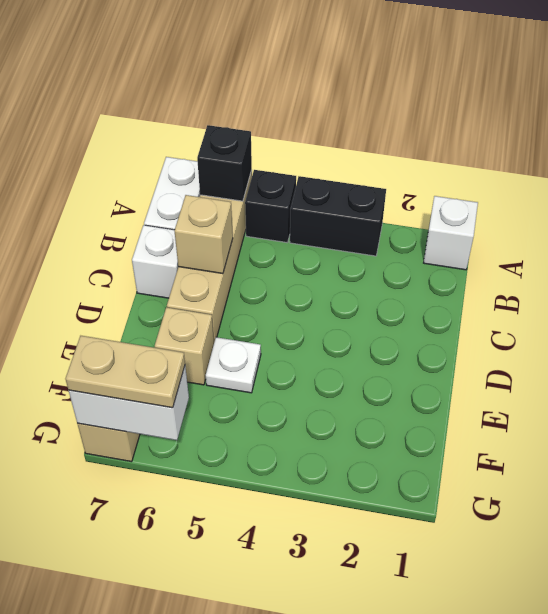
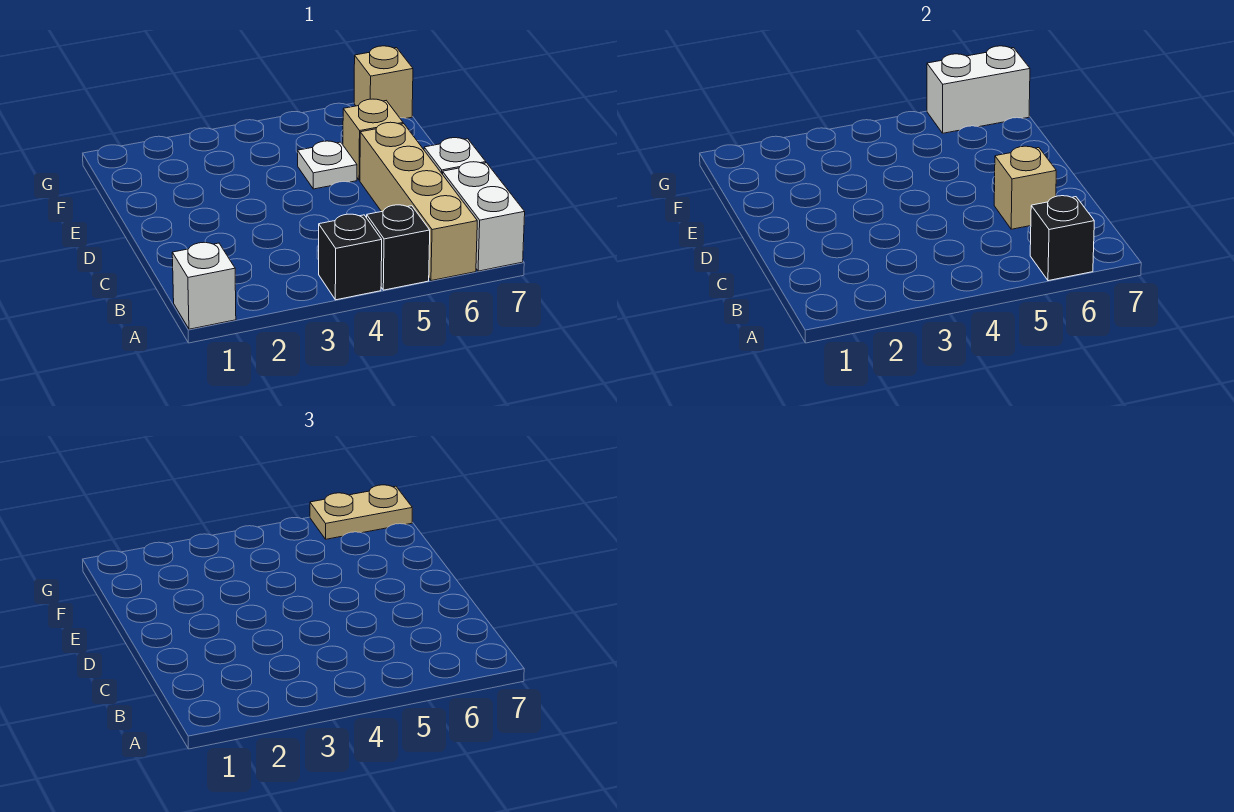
black brick A3:A4 level 1 -> black brick A4 level 1

